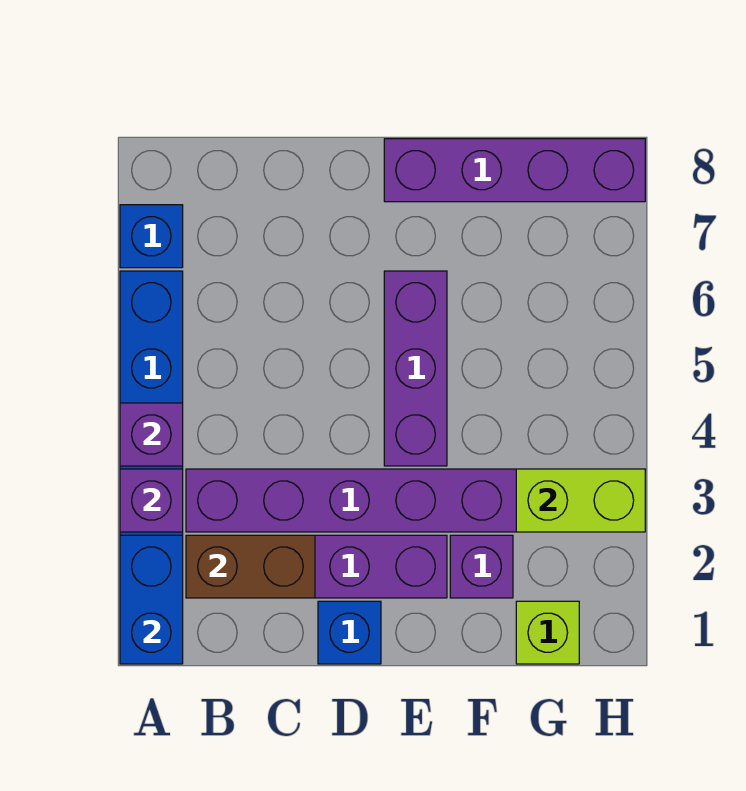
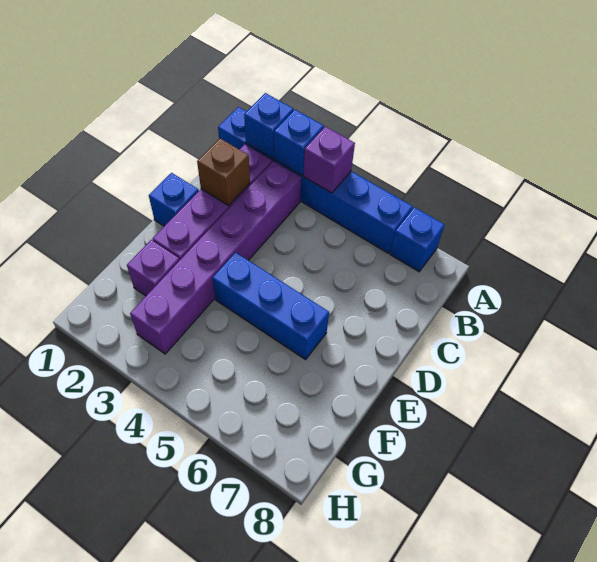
blue brick A1:A2 level 2 -> blue brick A2 level 2
purple brick A3 level 2 -> blue brick A3 level 2
brown brick B2:C2 level 2 -> brown brick C2 level 2
purple brick E4:E6 level 1 -> blue brick E4:E6 level 1
purple brick E8:H8 level 1 -> none
lime brick G1 level 1 -> none
lime brick G3:H3 level 2 -> none

